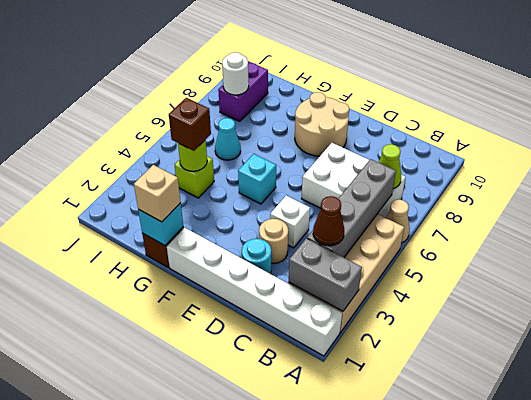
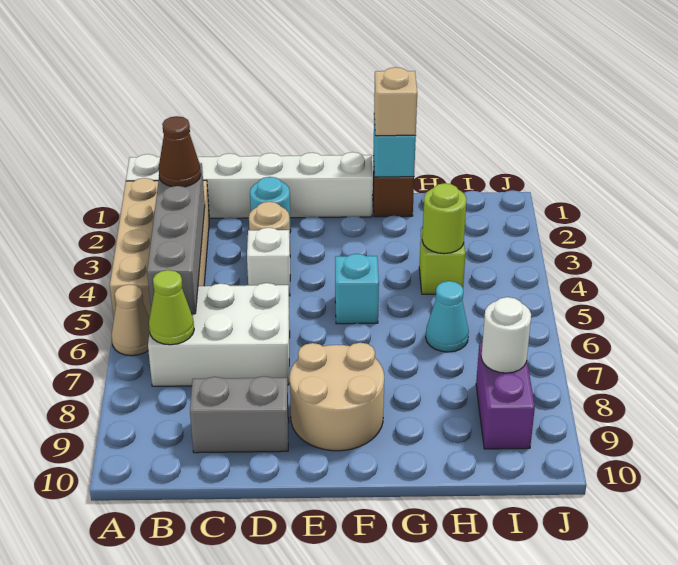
grey brick A2:B2 level 2 -> grey brick C9:D9 level 1
brown brick H4 level 3 -> none

